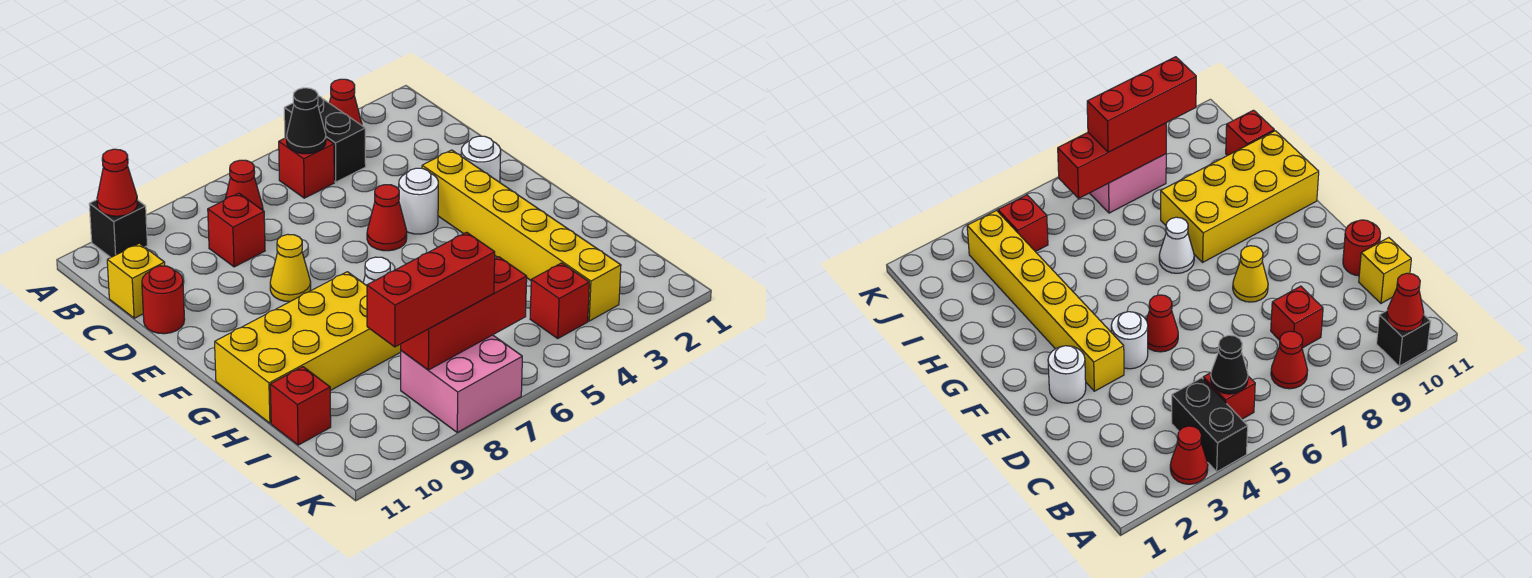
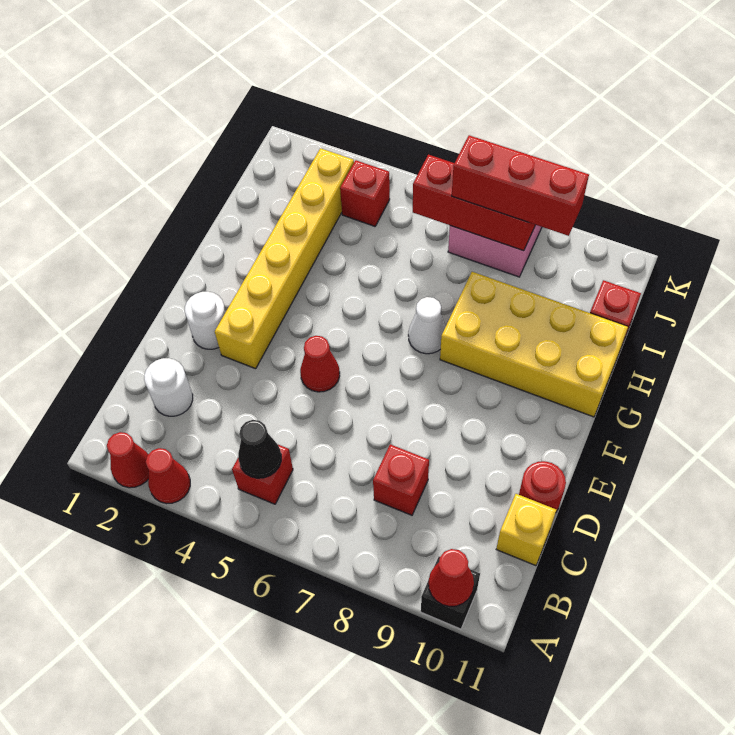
black brick A4:B4 level 1 -> none
red cone B7 level 1 -> red cone A2 level 1
white round brick E4 level 1 -> white round brick C2 level 1
yellow cone E8 level 1 -> none

